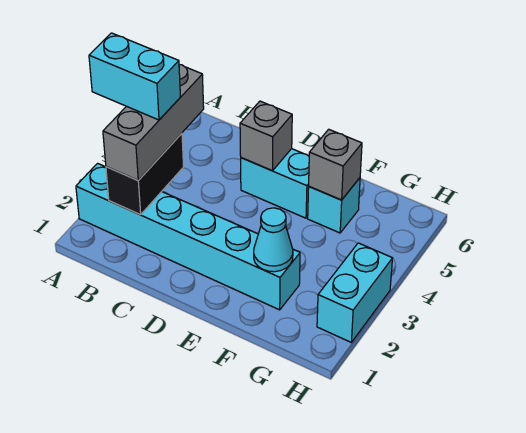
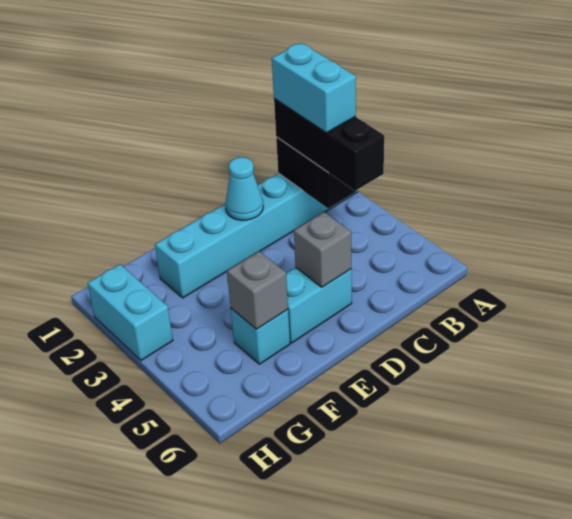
cyan brick A3:B3 level 4 -> cyan brick B2:B3 level 4
grey brick B2:B4 level 3 -> black brick B2:B4 level 3
cyan cone F2 level 2 -> cyan cone D2 level 2

